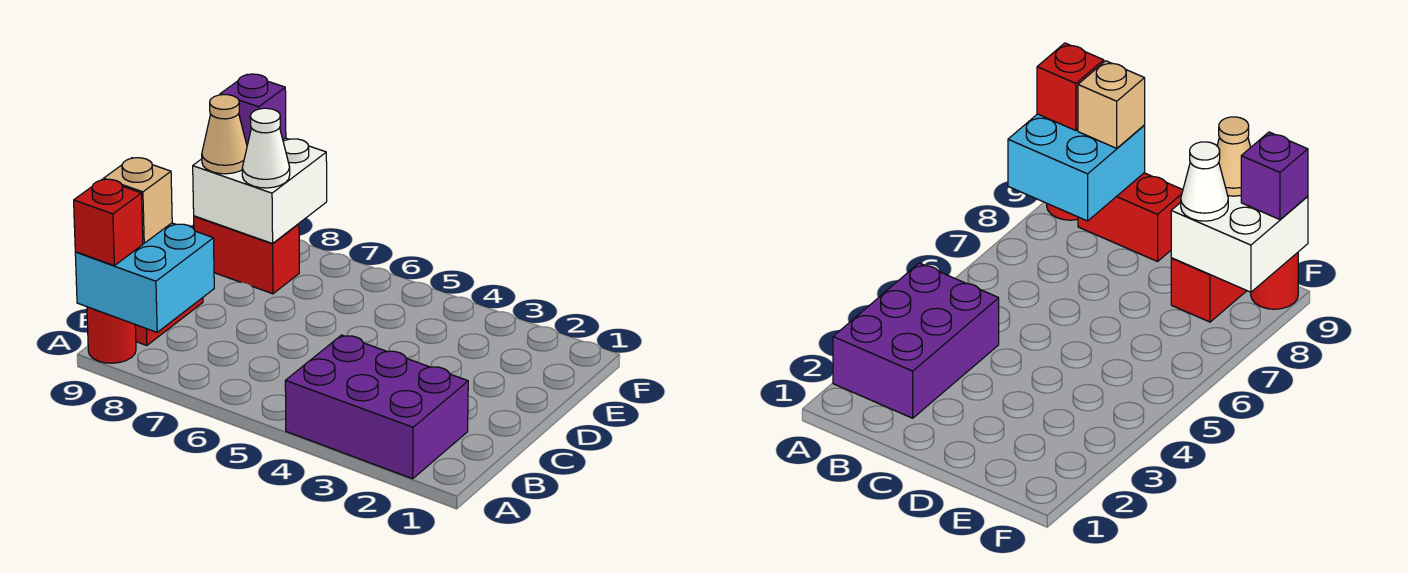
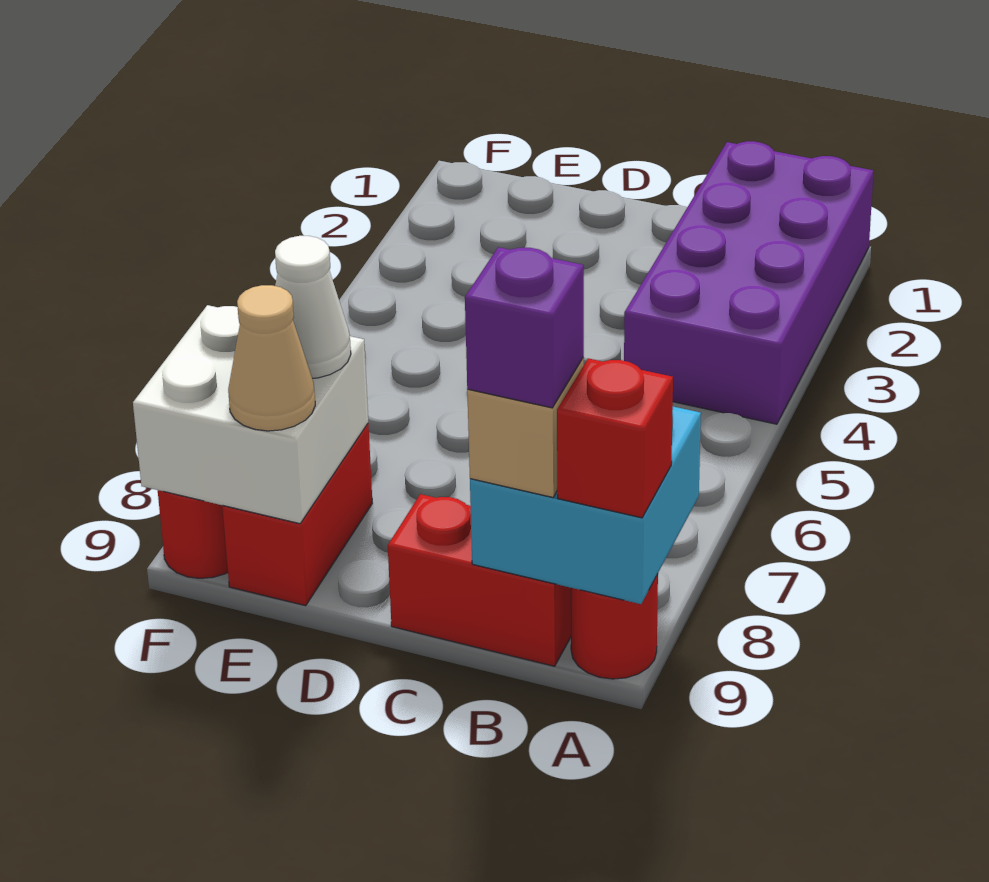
purple brick A2:B4 level 1 -> purple brick A1:B4 level 1
purple brick F9 level 3 -> purple brick B9 level 4

